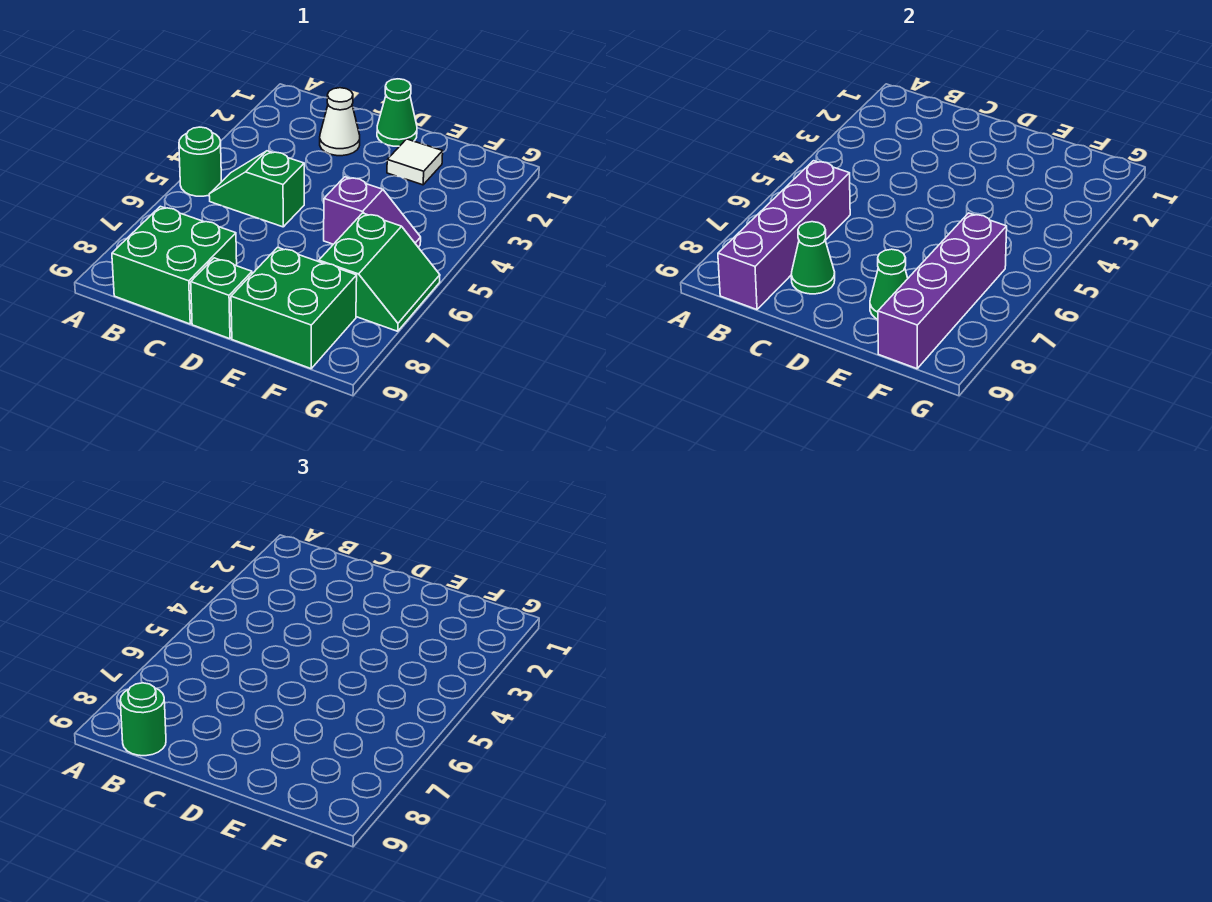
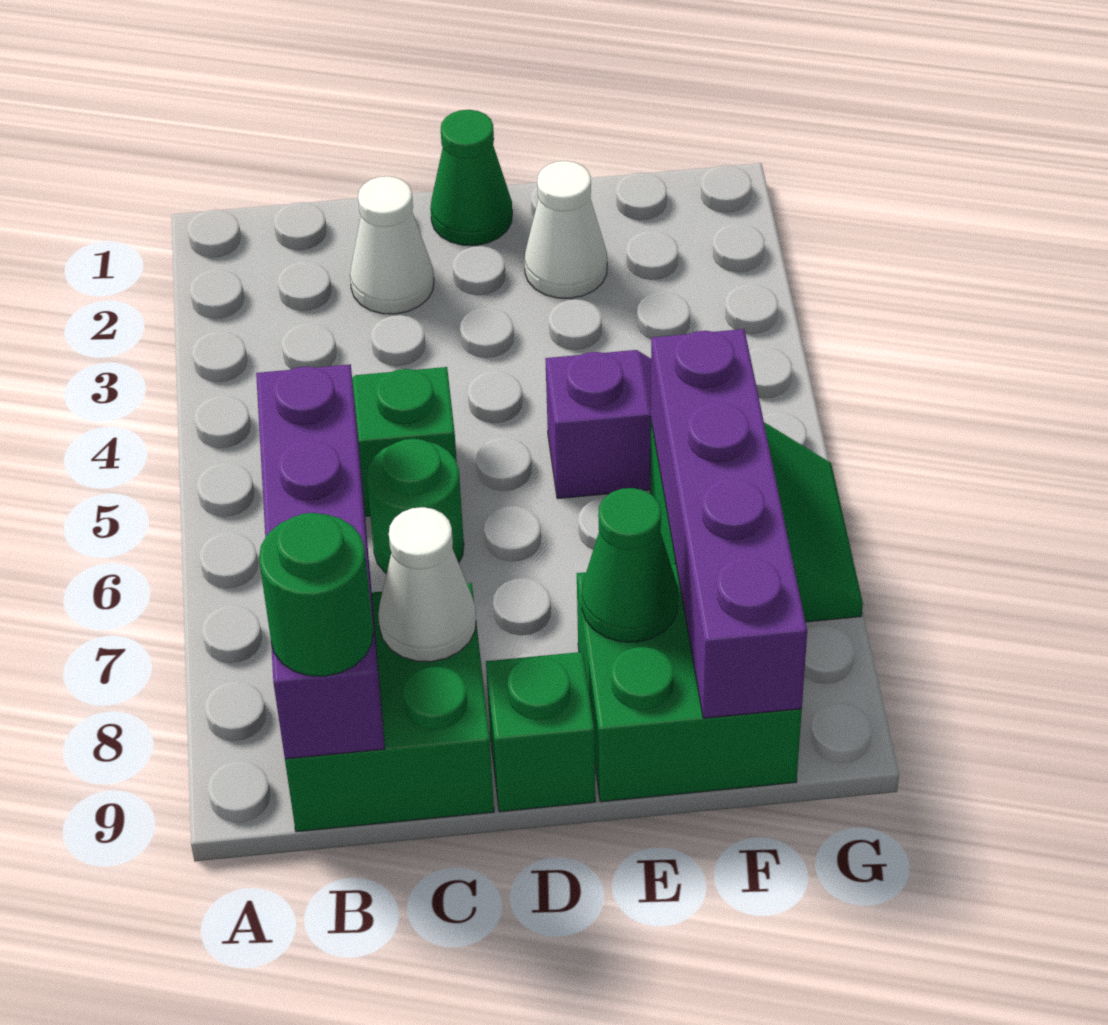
green round brick A5 level 1 -> green round brick C6 level 1
green cone C8 level 2 -> white cone C8 level 2
white tile E2 level 1 -> white cone E2 level 1

